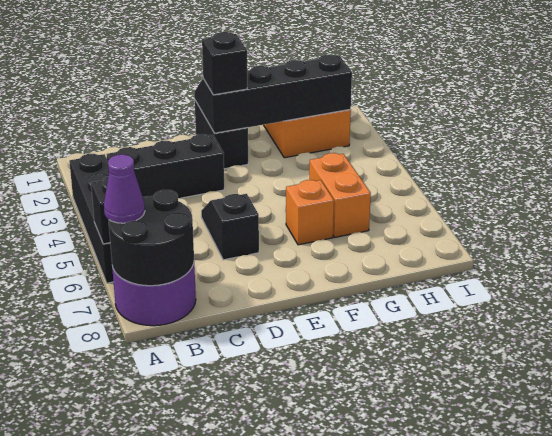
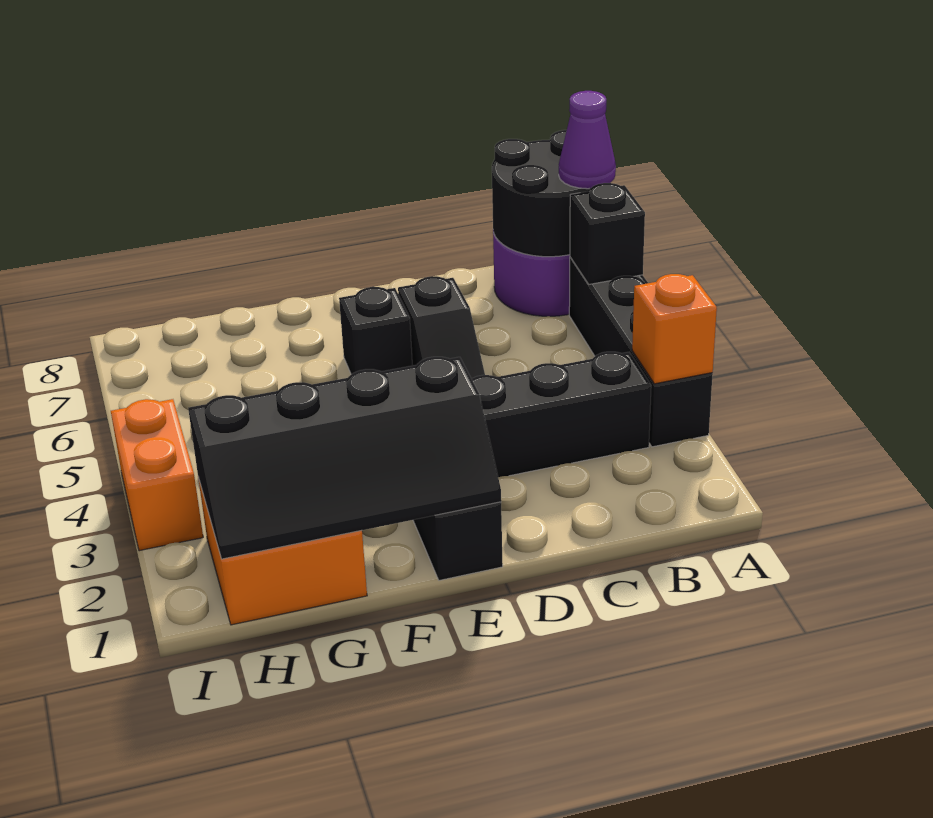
black brick E2 level 3 -> black brick E6 level 1
orange brick F6 level 1 -> orange brick A3 level 2
orange brick G5:G6 level 1 -> orange brick I3:I4 level 1

